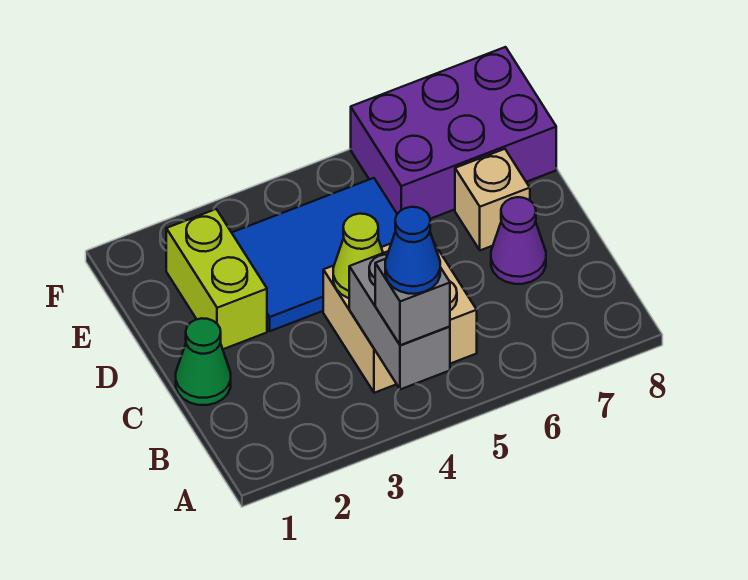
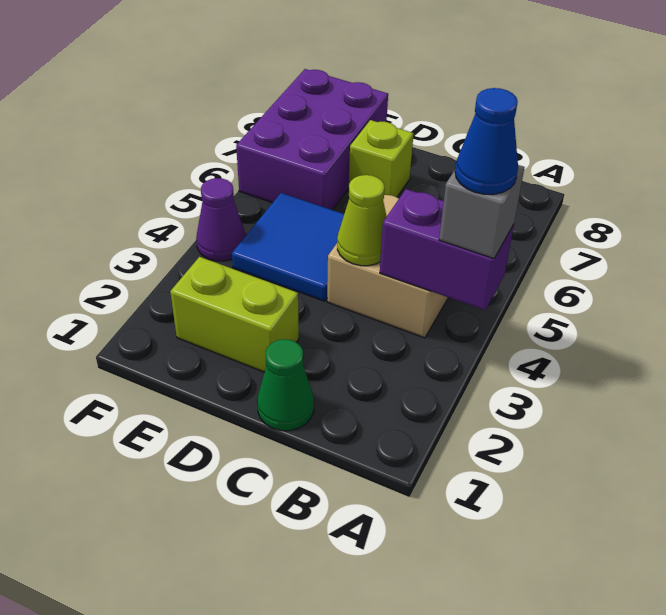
grey brick A4:B4 level 2 -> purple brick A4:B4 level 2
purple cone C7 level 1 -> purple cone F4 level 1
blue tile D3:E5 level 1 -> blue tile D4:E5 level 1
tan brick D7 level 1 -> lime brick D7 level 1

